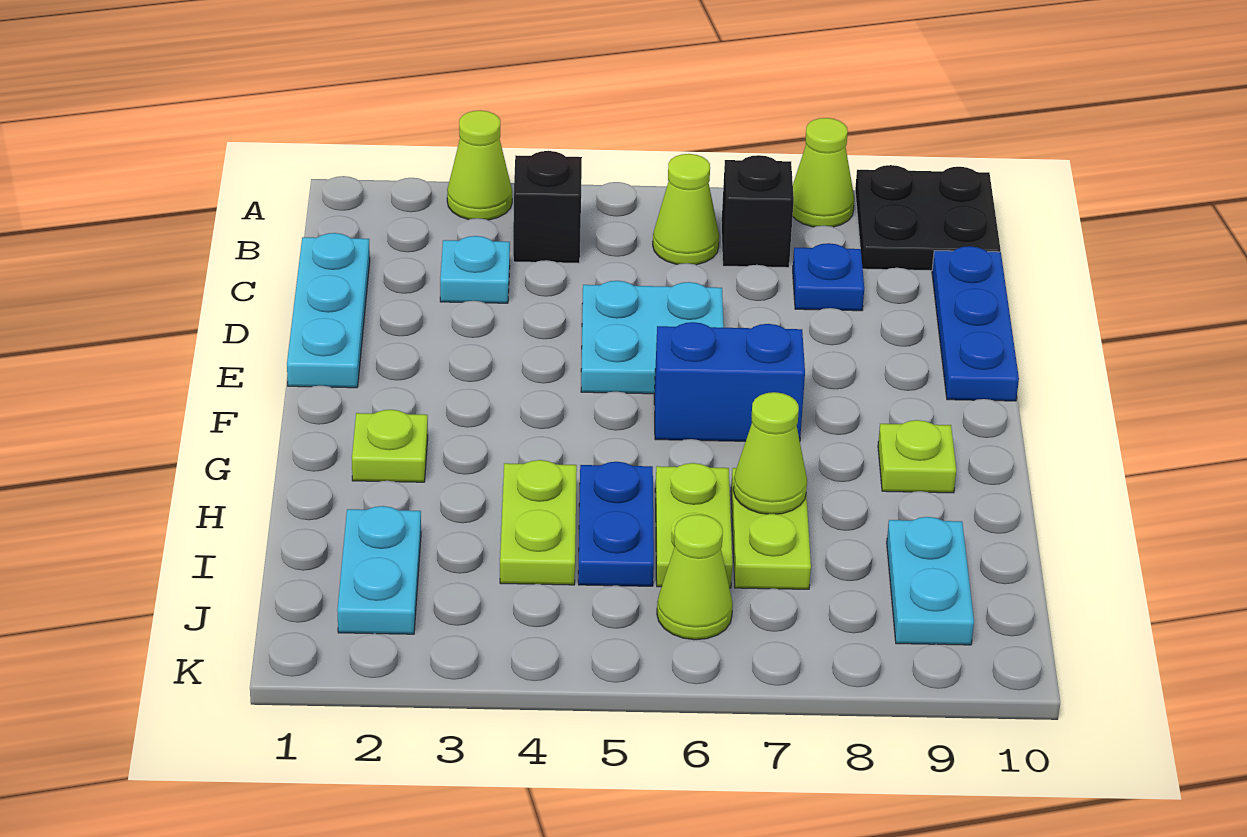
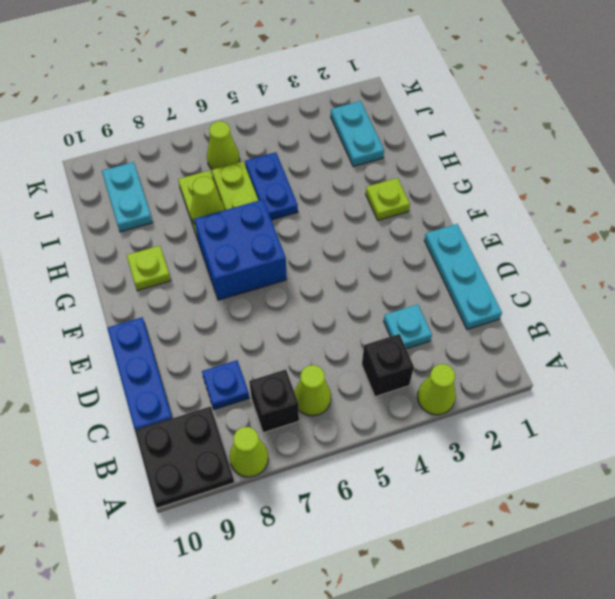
cyan plate D5:E6 level 1 -> none
blue brick F6:F7 level 1 -> blue brick F6:G7 level 1
lime plate H4:I4 level 1 -> none

